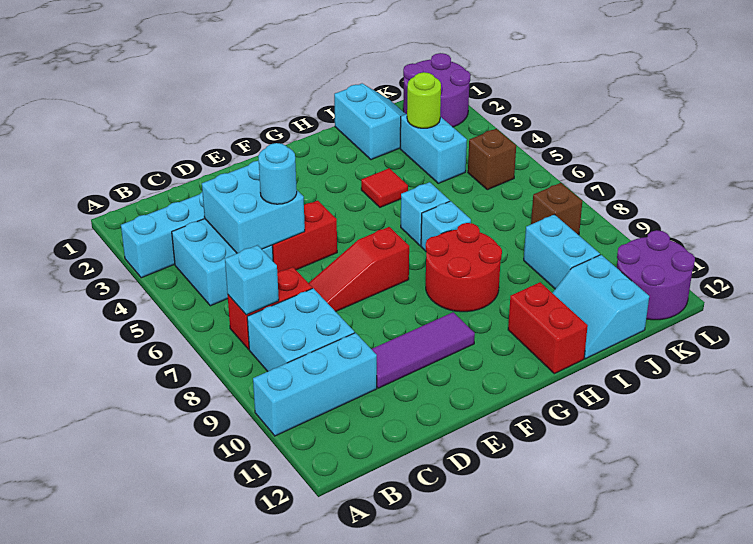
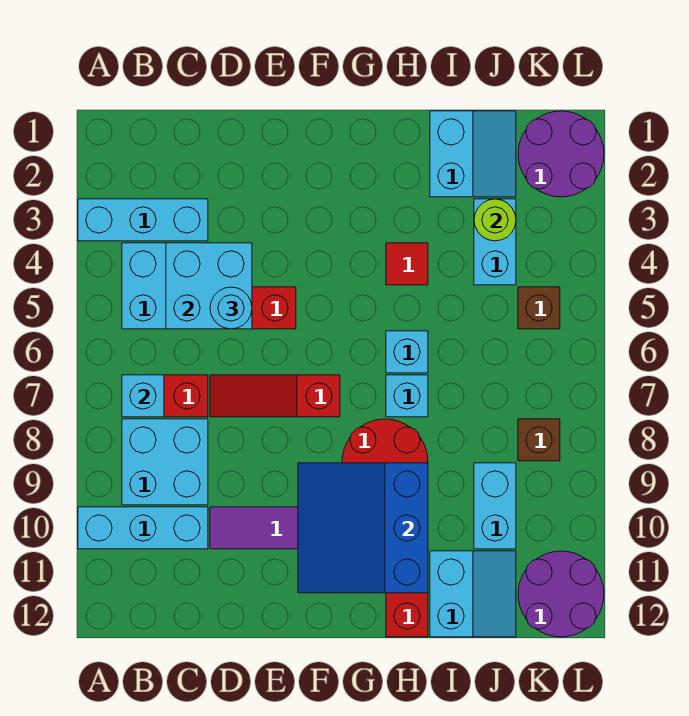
none -> blue slope F9:H11 level 2 top H
cyan slope I11:J12 level 1 top J -> cyan slope I11:J12 level 1 top I

